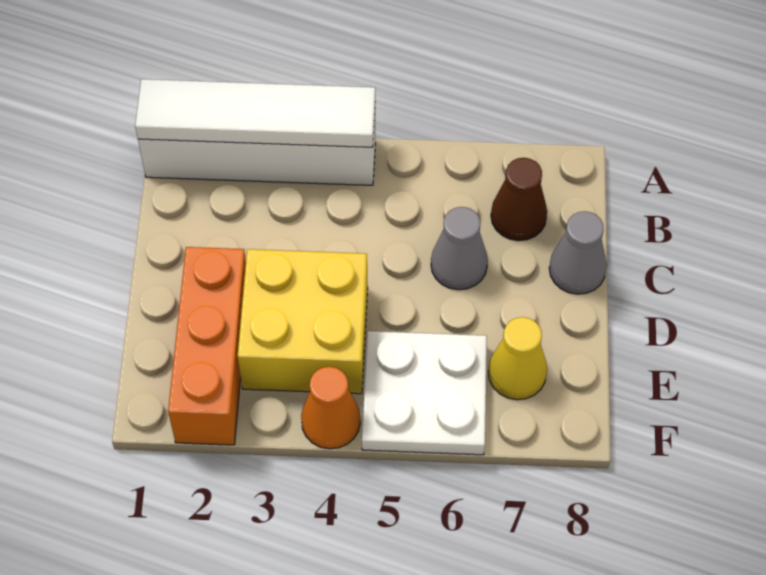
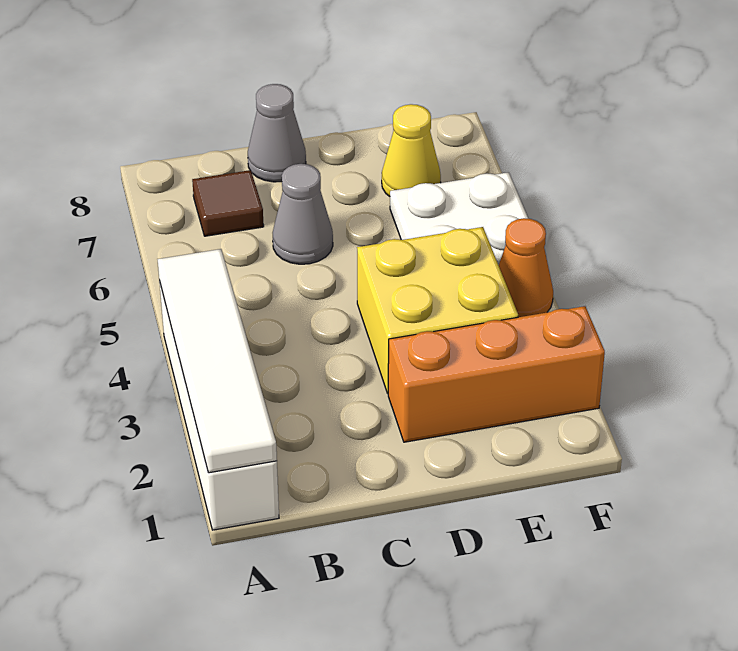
brown cone B7 level 1 -> brown tile B7 level 1

